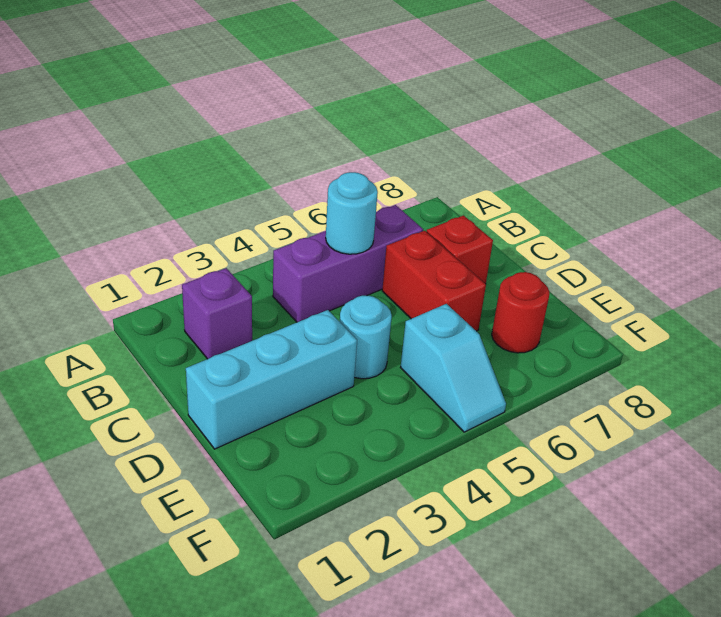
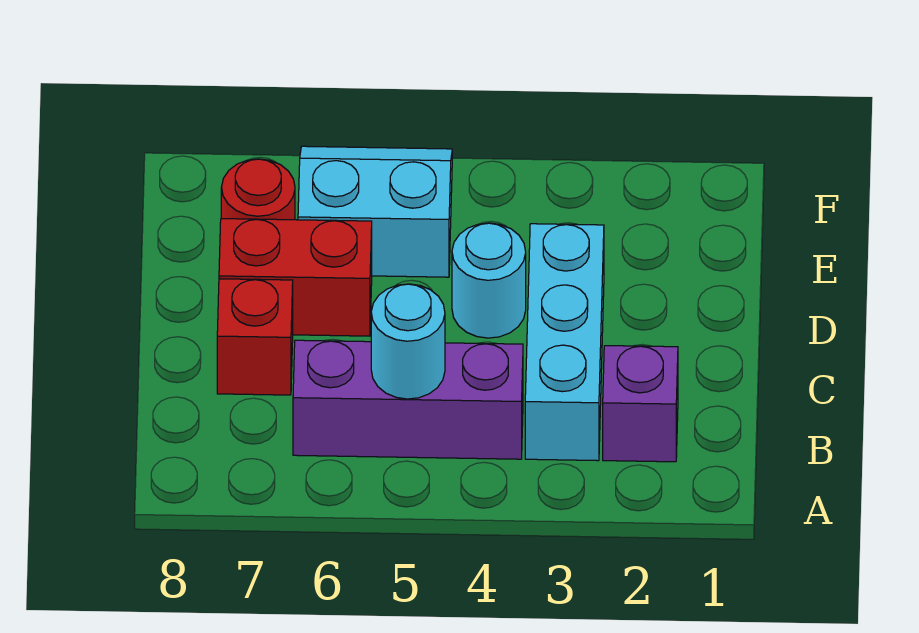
red brick C6:D6 level 1 -> red brick D6:D7 level 1
cyan brick D1:D3 level 1 -> cyan brick B3:D3 level 1
cyan slope E5:F5 level 1 top E -> cyan slope E5:F6 level 1 top E

